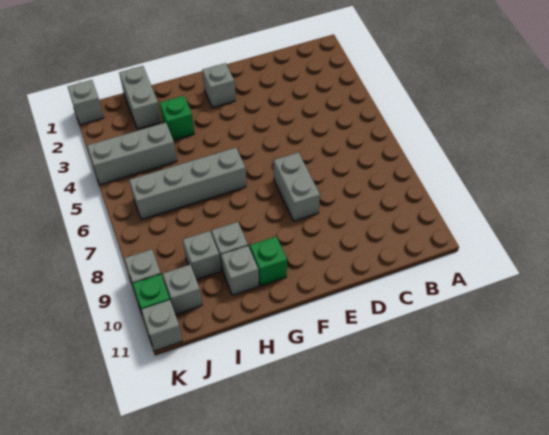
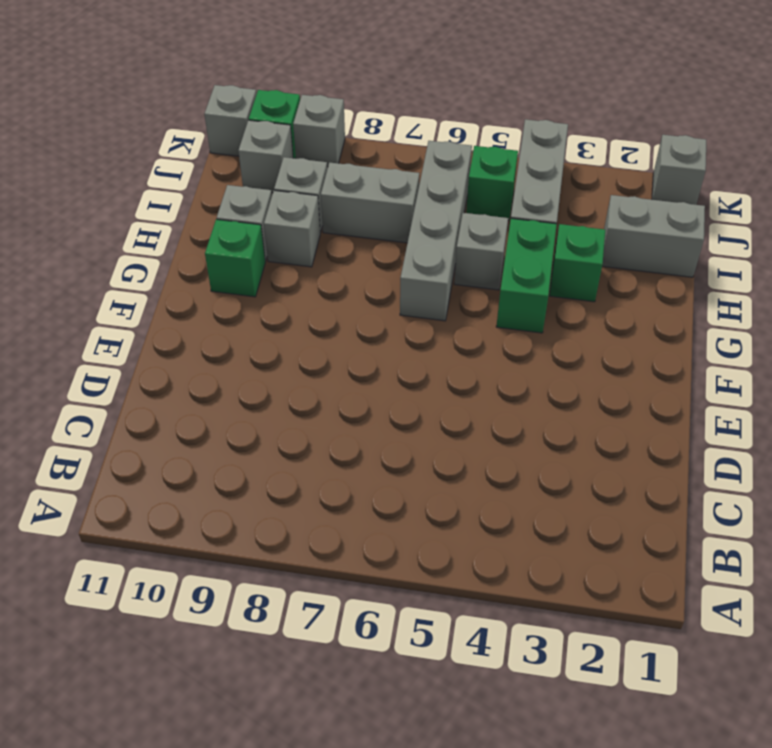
grey brick E7:E8 level 1 -> grey brick I7:I8 level 1
grey brick F2 level 1 -> grey brick H5 level 1
none -> green brick G4:H4 level 1
none -> green brick J5 level 1

